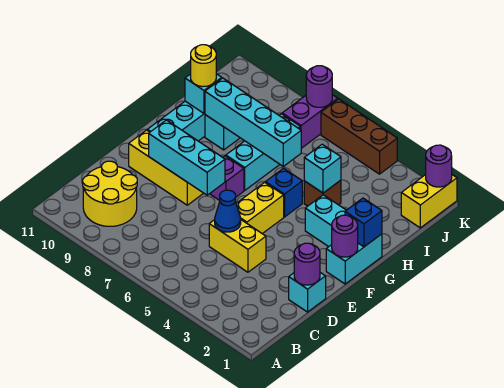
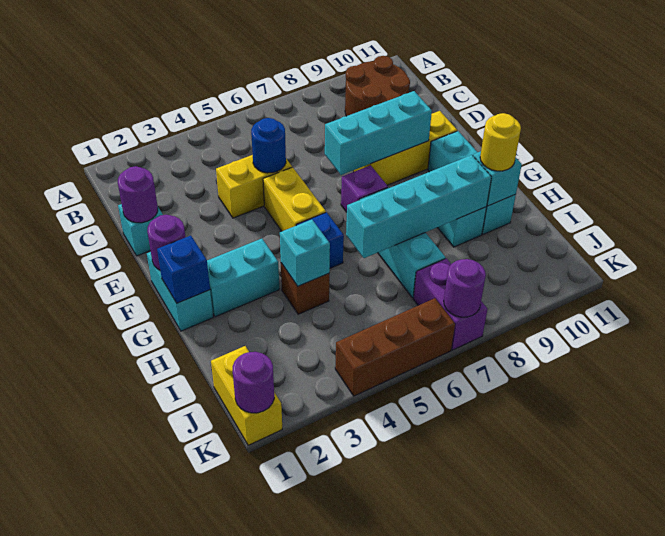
yellow round brick B9:C10 level 1 -> brown round brick B9:C10 level 1
blue cone D5 level 2 -> blue round brick D5 level 2

